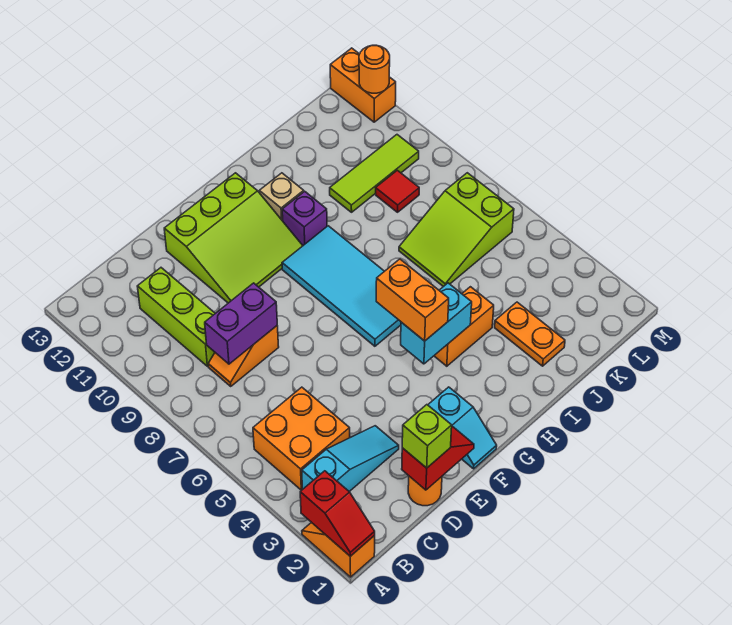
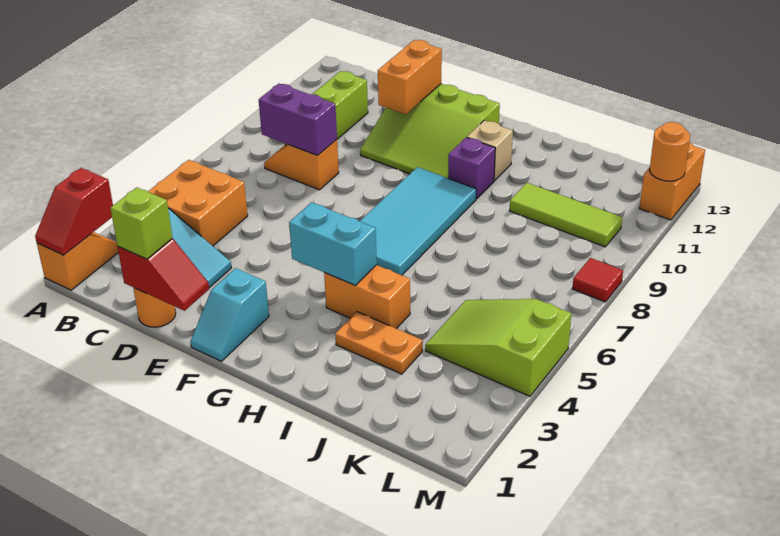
orange brick G4:G5 level 3 -> orange brick E11:E12 level 2
orange plate J2:J3 level 1 -> orange plate I3:J3 level 1
lime slope J6:L7 level 1 top L -> lime slope K4:M5 level 1 top M
red tile K9 level 1 -> red tile M8 level 1

